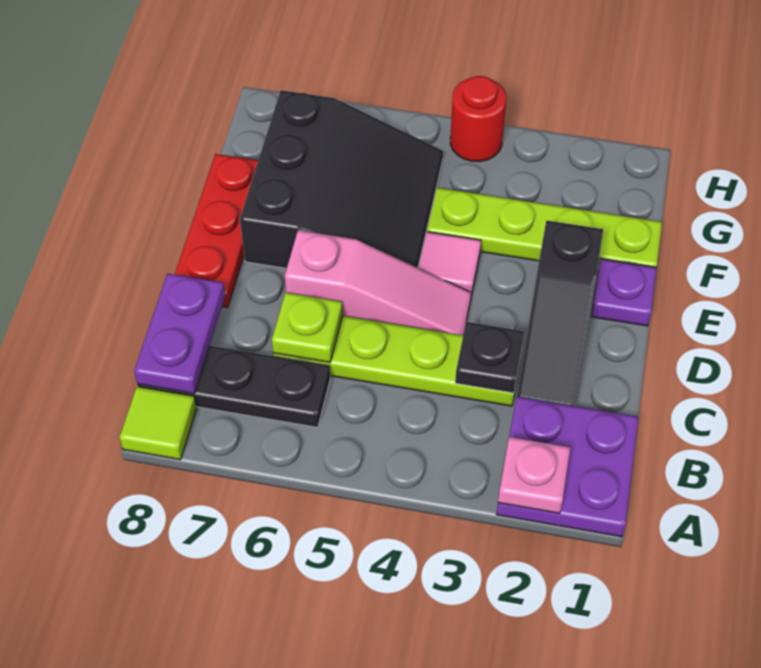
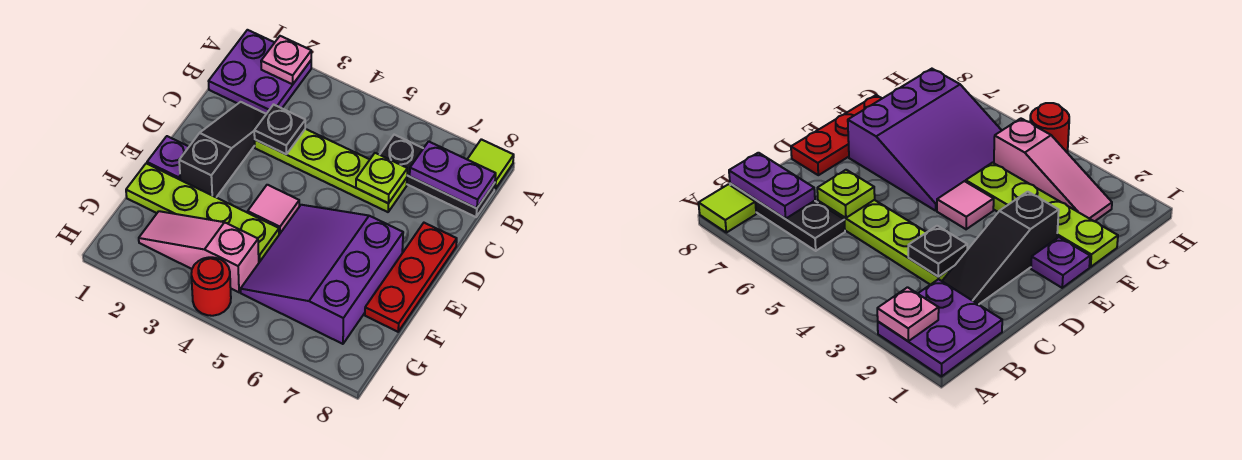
purple plate B8:C8 level 2 -> purple plate B7:B8 level 2
pink slope D4:D6 level 1 top 6 -> pink slope G2:G4 level 1 top 4
black slope E5:G7 level 1 top 7 -> purple slope E5:G7 level 1 top 7

